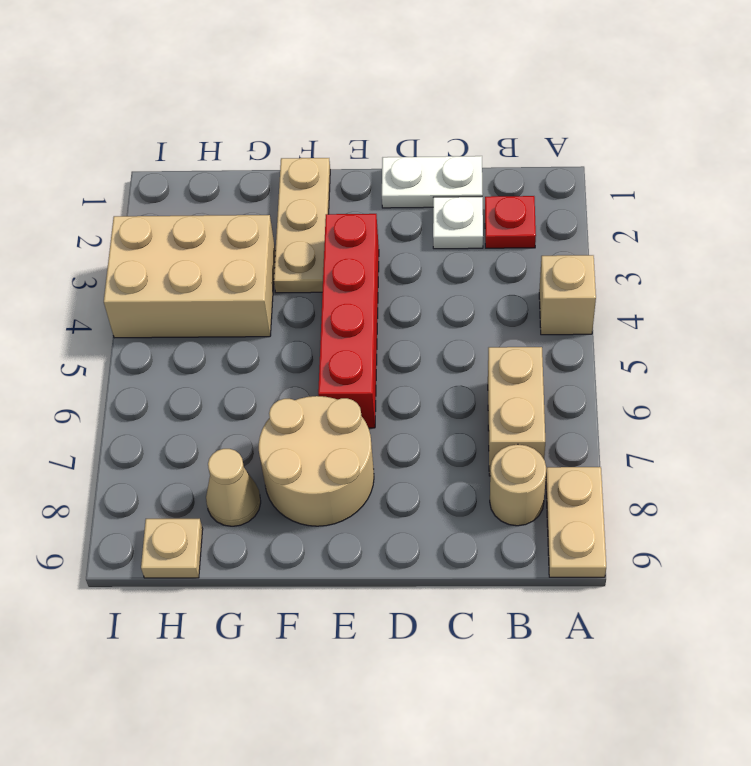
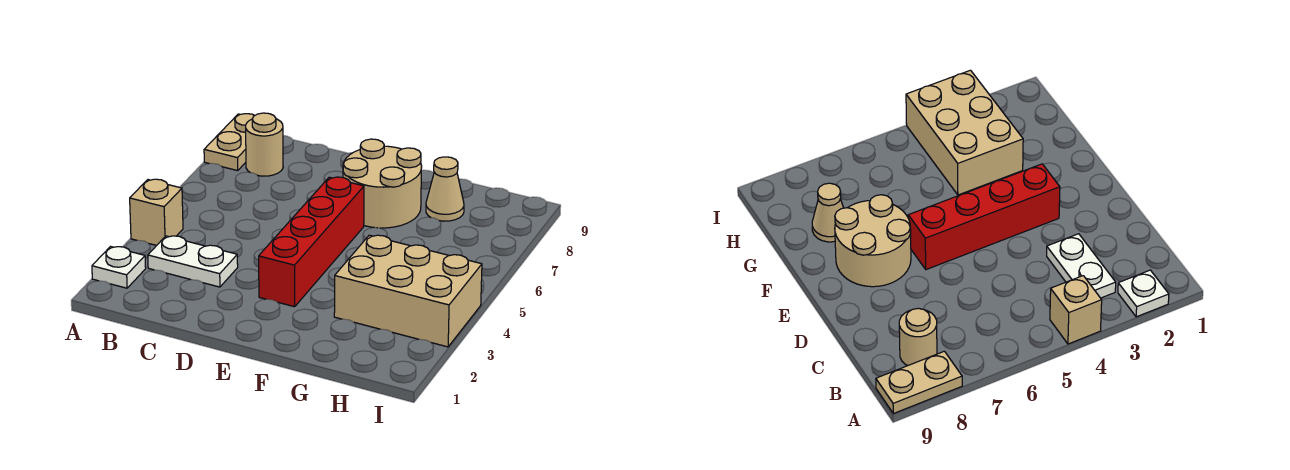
red plate B2 level 1 -> none
tan brick B6:B7 level 1 -> none
white plate C1:D1 level 1 -> white plate B3:C3 level 1
white plate C2 level 1 -> white plate A2 level 1
tan plate F1:F3 level 1 -> none
tan plate H9 level 1 -> none

